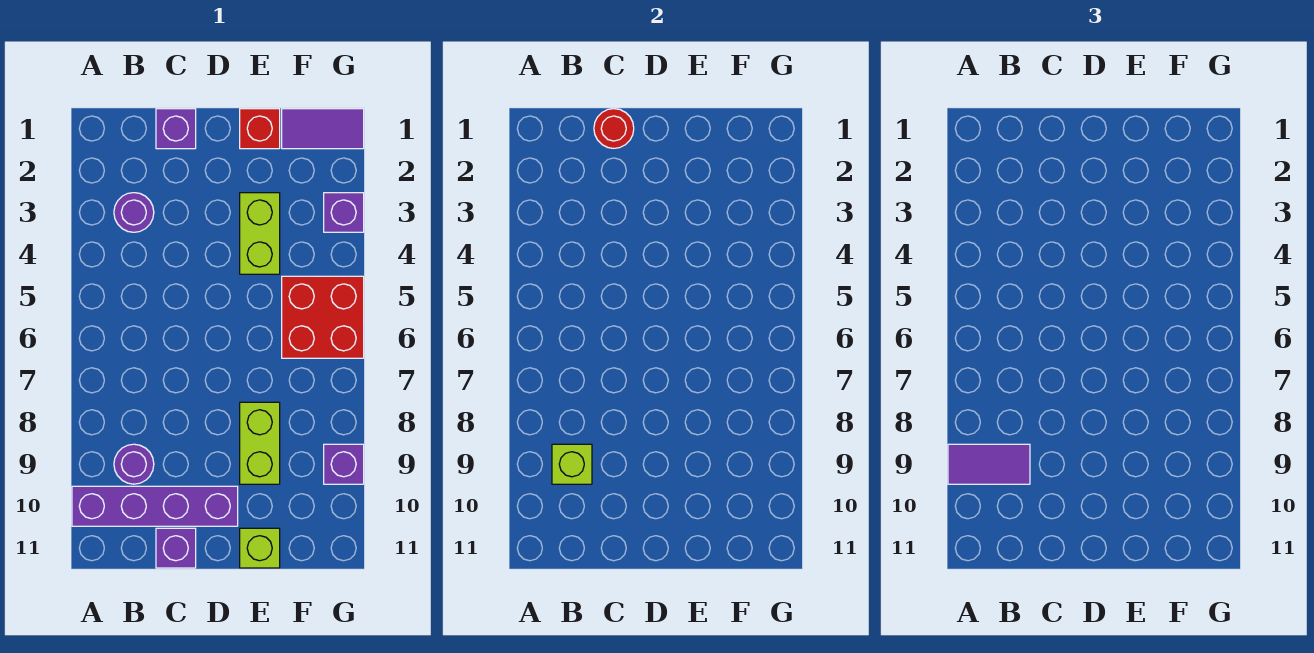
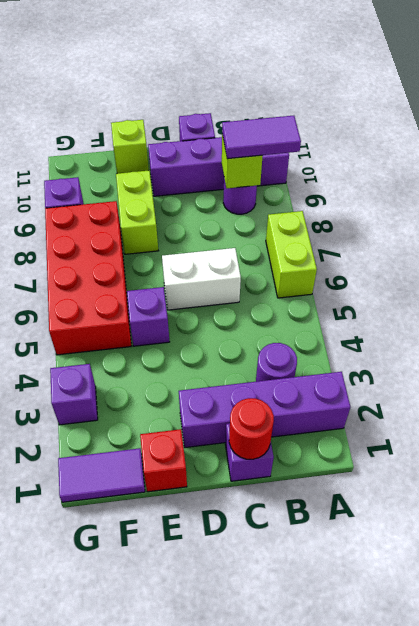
none -> purple brick A2:D2 level 1
none -> white brick C6:D6 level 1
lime brick E3:E4 level 1 -> lime brick A6:A7 level 1
none -> purple brick E5 level 1
red brick F5:G6 level 1 -> red brick F5:G8 level 1

